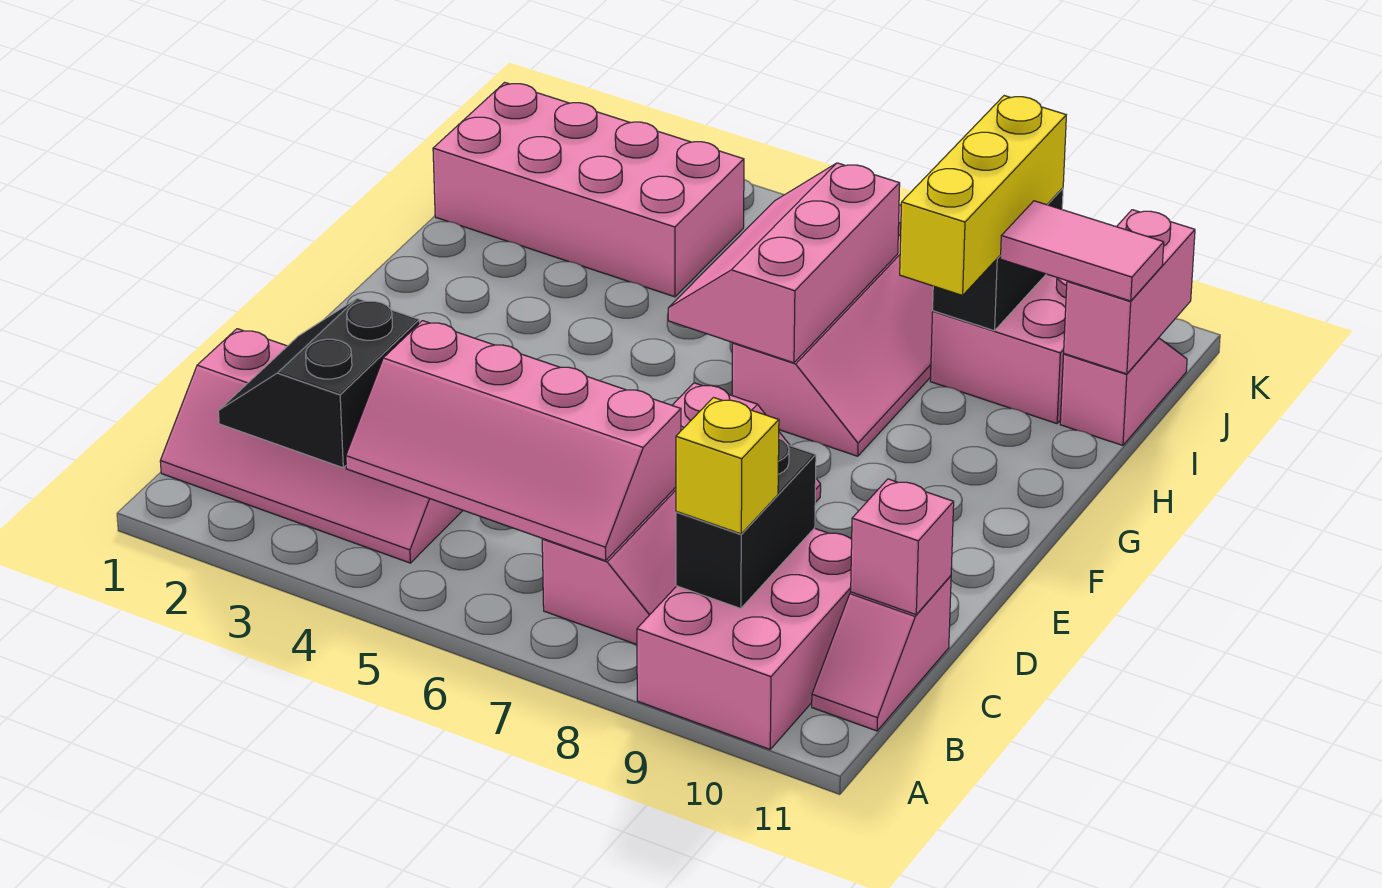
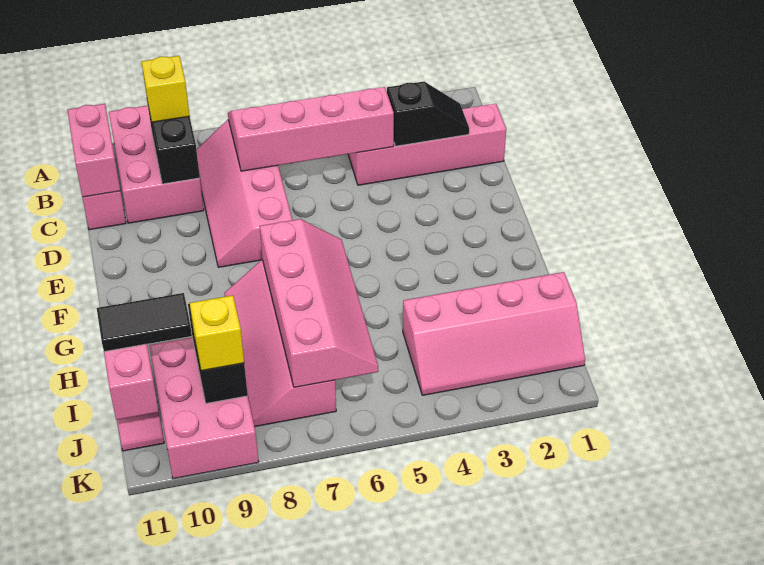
black slope B2:C3 level 2 top 3 -> black slope C2:C3 level 2 top 3
pink brick C11 level 2 -> pink brick B11:C11 level 2
pink slope G6:I7 level 2 top 7 -> pink slope G6:J7 level 2 top 7
yellow brick H9:J9 level 3 -> yellow brick J9 level 3
pink brick I1:J4 level 1 -> pink slope I1:J4 level 1 top I
pink tile I10:I11 level 3 -> black tile I10:I11 level 3

